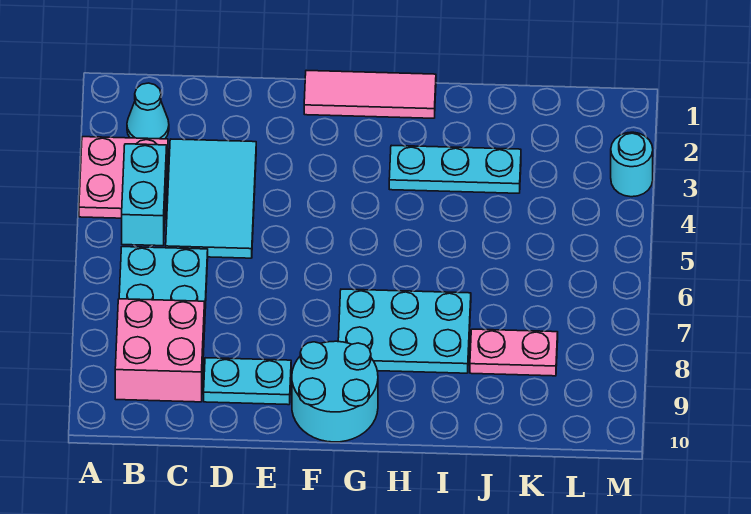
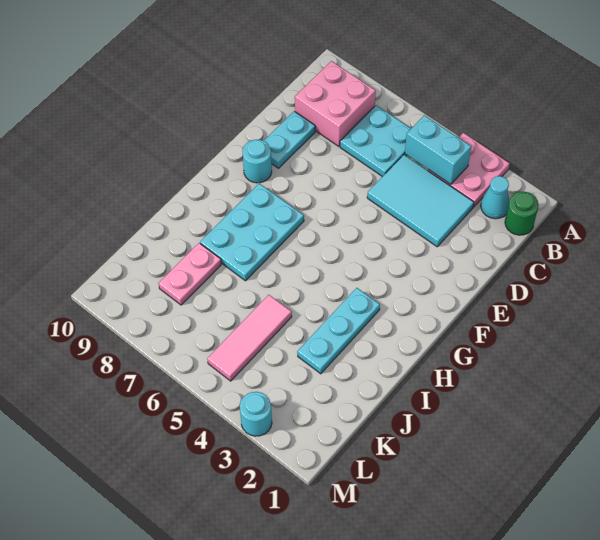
none -> green round brick B1 level 1
pink tile F1:H1 level 1 -> pink tile J5:L5 level 1
cyan round brick F9:G10 level 1 -> cyan round brick F9 level 1

